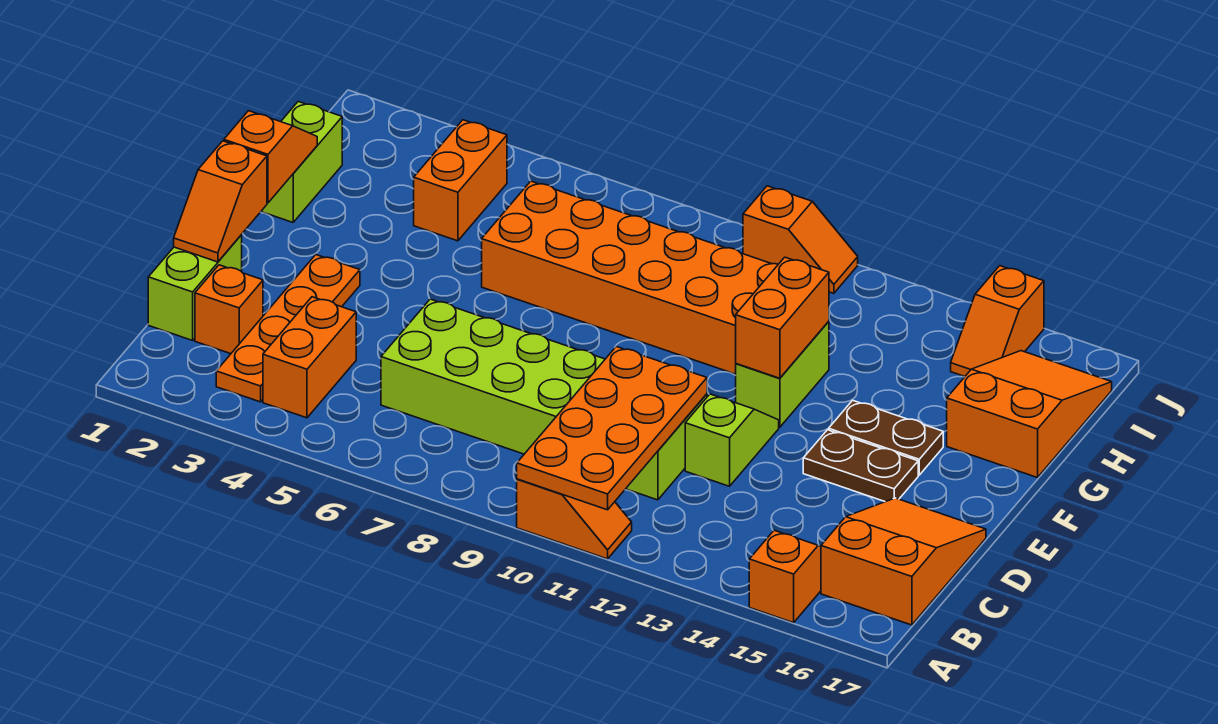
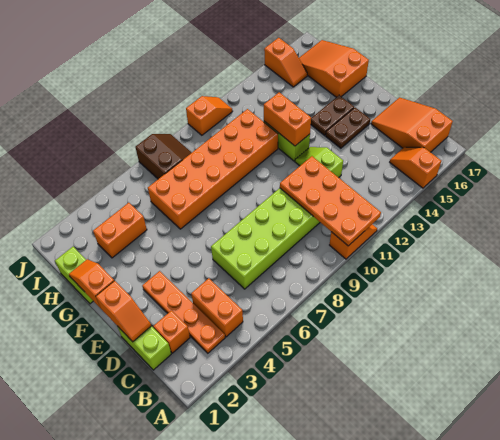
orange brick H4:I4 level 1 -> orange brick H3:H4 level 1
none -> brown slope I7:J8 level 1 top 7

